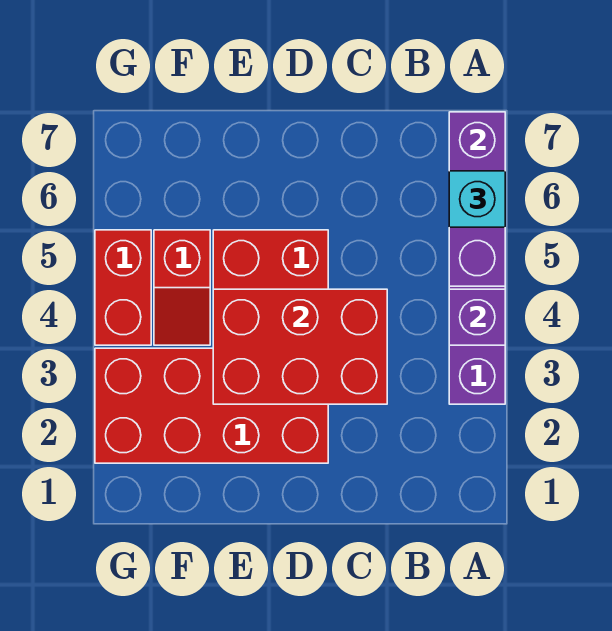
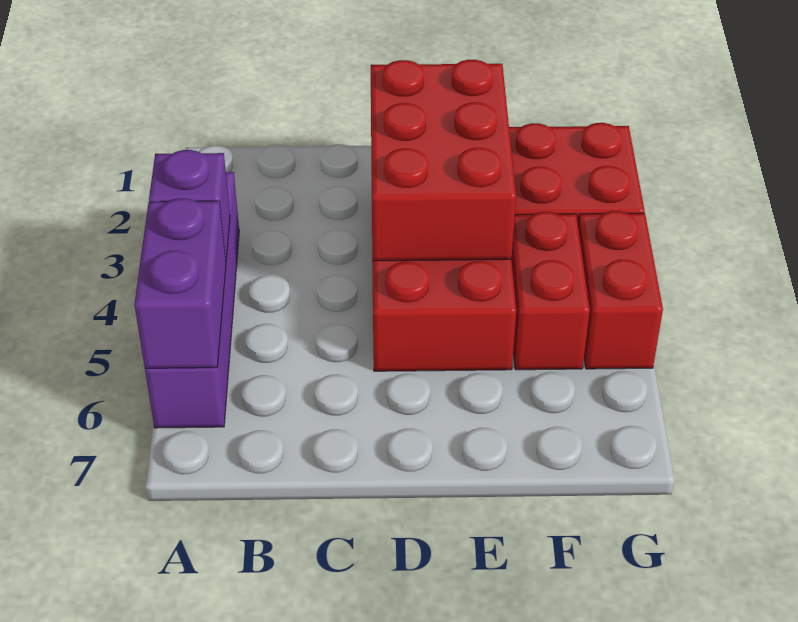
purple brick A5:A7 level 2 -> purple brick A5:A6 level 2
cyan brick A6 level 3 -> none
red brick C3:E4 level 2 -> red brick D2:E4 level 2
red slope F4:F5 level 1 top 5 -> red brick F4:F5 level 1

